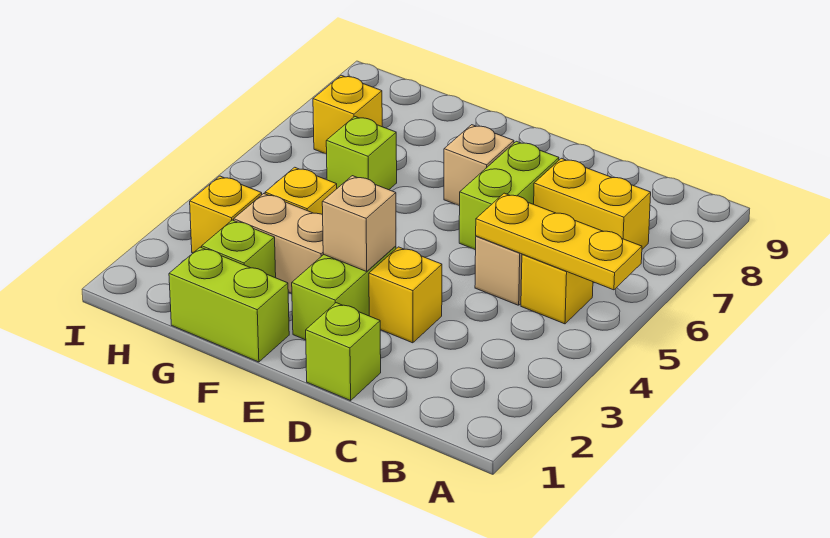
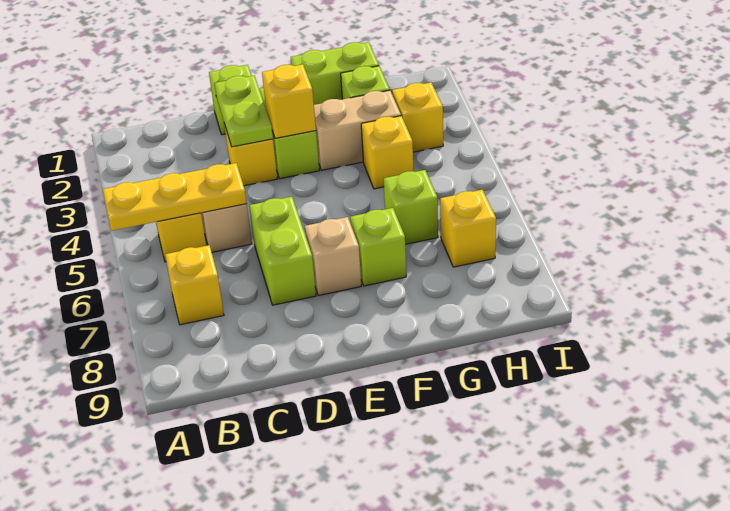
yellow brick B7:C7 level 1 -> yellow brick B7 level 1
none -> lime plate D2:D3 level 2
tan brick E3 level 2 -> yellow brick E3 level 2
none -> lime brick F7 level 1

